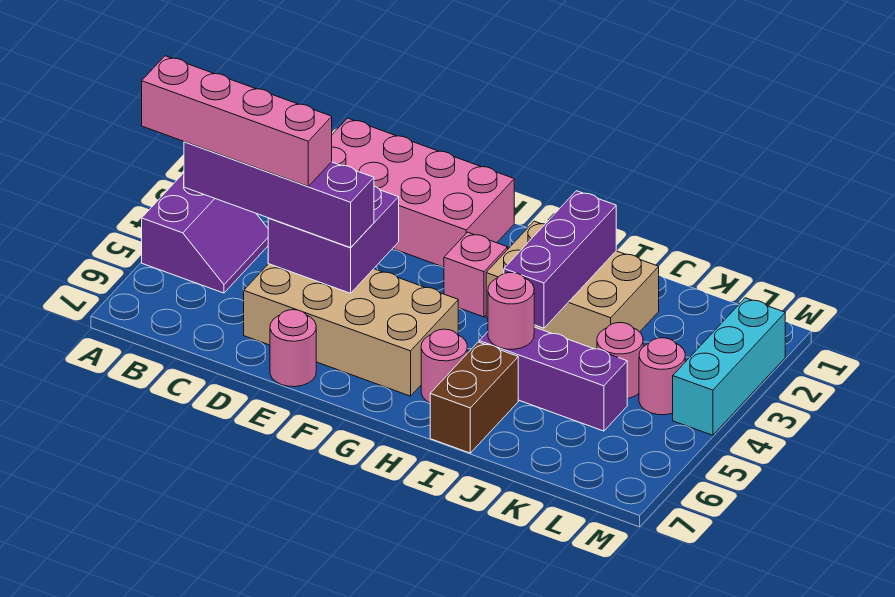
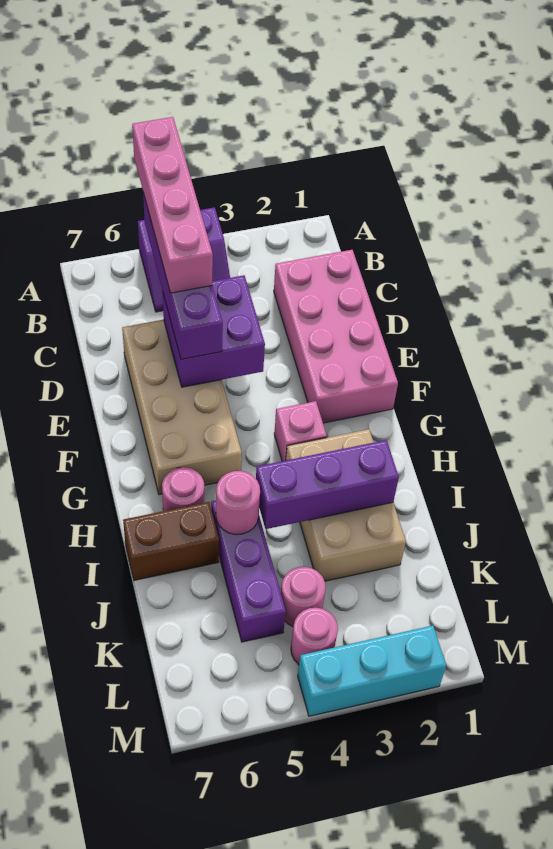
pink round brick E7 level 1 -> none

